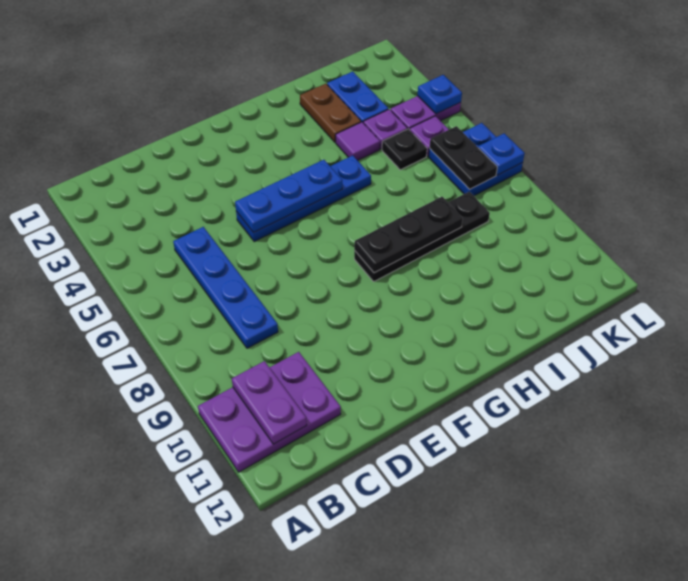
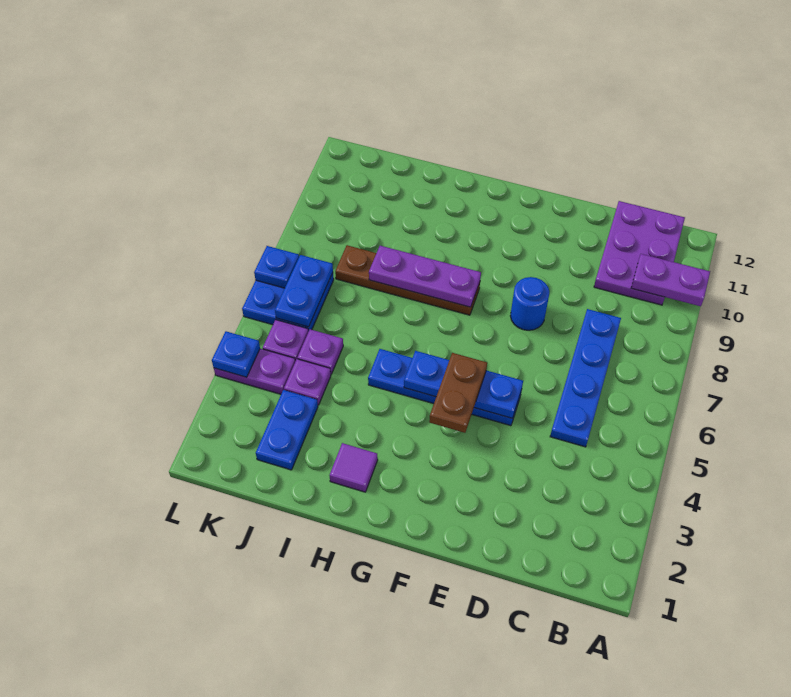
purple plate A10:C11 level 1 -> purple plate B10:C12 level 1
purple plate B10:B11 level 2 -> purple plate A10:B10 level 2
none -> blue round brick E8 level 1
black plate G8:J8 level 1 -> brown plate G8:J8 level 1
black plate G8:I8 level 2 -> purple plate G8:I8 level 2
brown plate I2:I3 level 1 -> brown plate F4:F5 level 3
purple tile I4 level 1 -> purple tile H2 level 1
black plate J5 level 1 -> purple plate J5 level 1
black plate K6:K7 level 2 -> blue plate K6:K7 level 2

